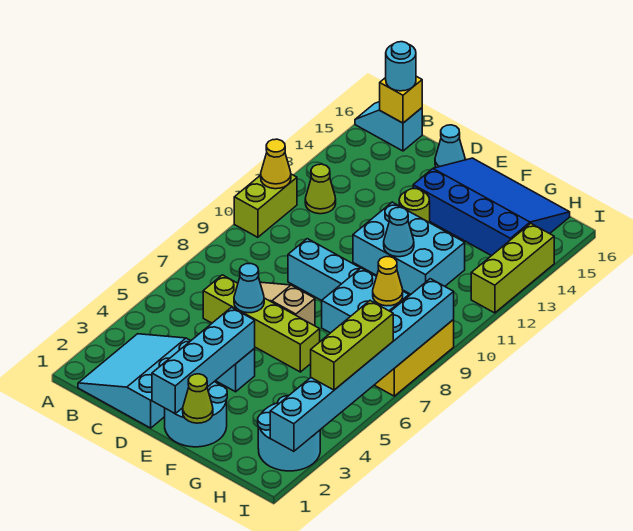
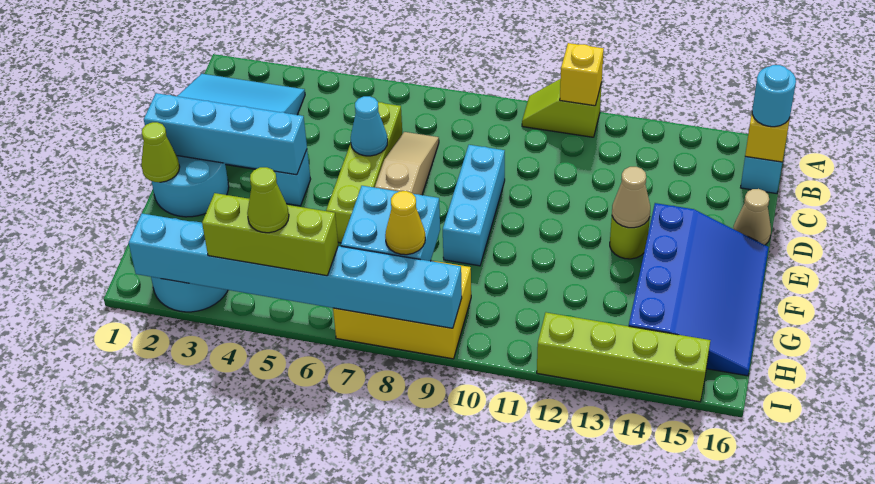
lime brick A10:A11 level 1 -> lime slope A10:A11 level 1 top 11
yellow cone A11 level 2 -> yellow brick A11 level 2
lime cone B12 level 1 -> lime cone I5 level 4
cyan cone D16 level 1 -> tan cone D16 level 1
cyan brick E11:G12 level 1 -> none
none -> tan cone E13 level 2
cyan cone F11 level 2 -> none
lime brick I12:I14 level 1 -> lime brick I12:I15 level 1

